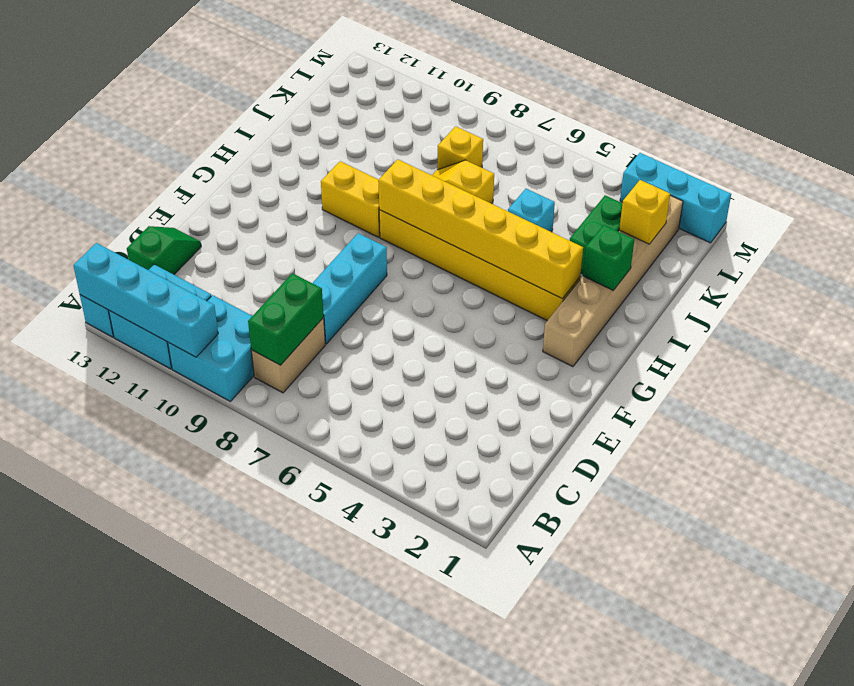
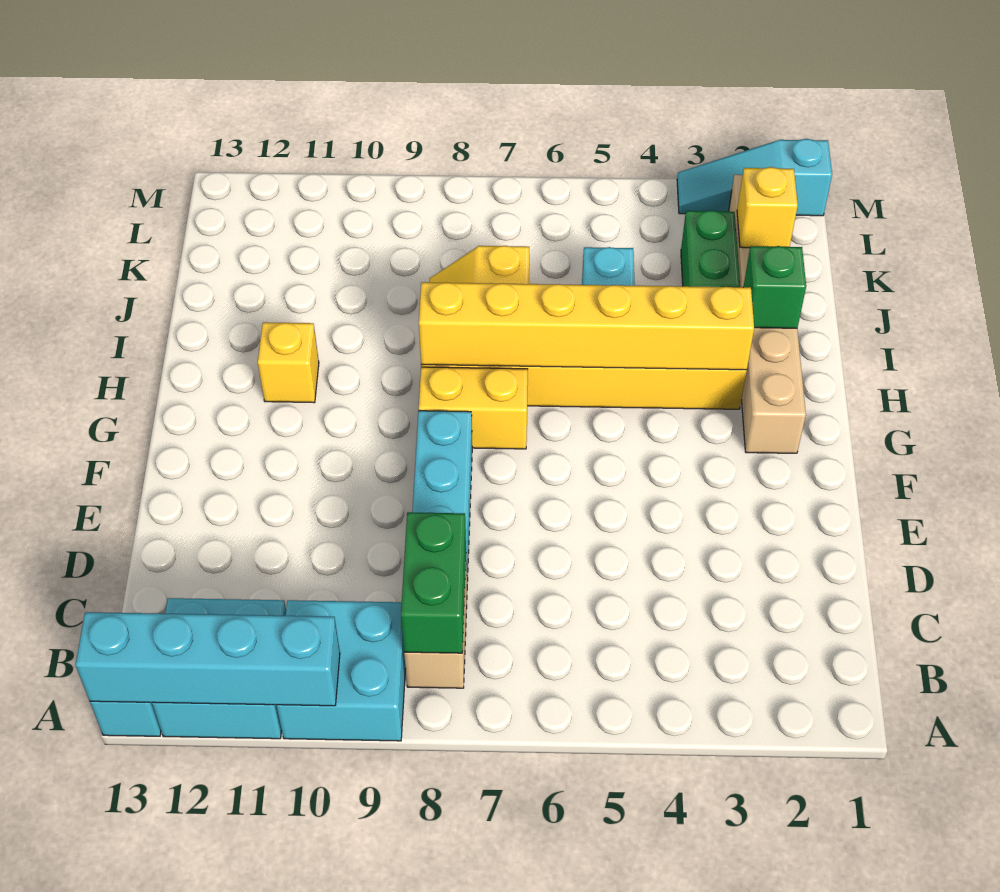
green slope C13:D13 level 1 top C -> none
yellow brick H9:H10 level 1 -> yellow brick G7:G8 level 1
yellow brick K8 level 1 -> yellow brick H11 level 1
cyan brick M1:M3 level 1 -> cyan slope M1:M3 level 1 top 1

